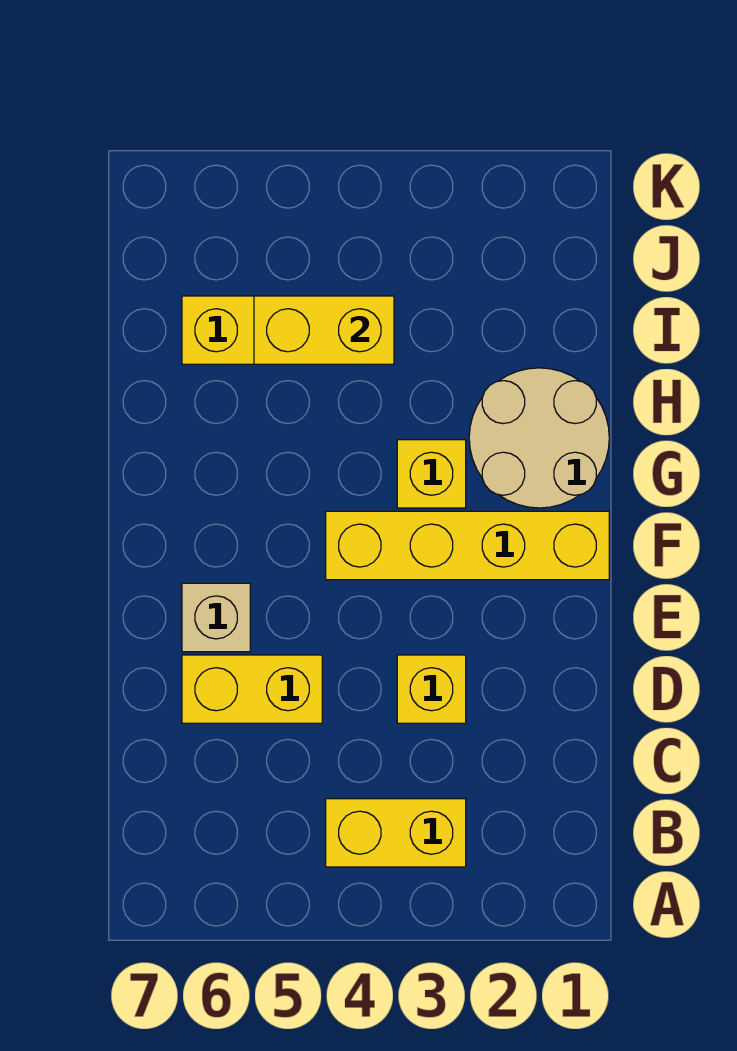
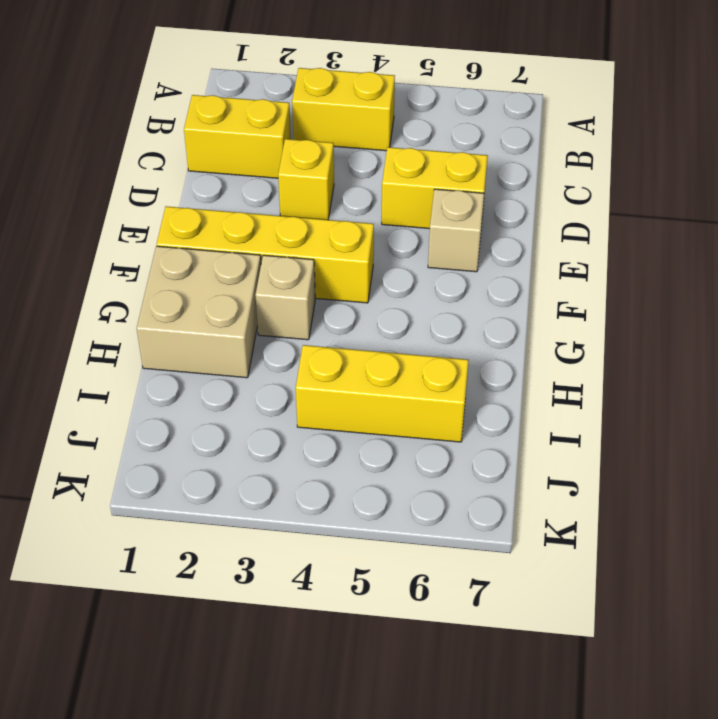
tan round brick G1:H2 level 1 -> tan brick G1:H2 level 1
yellow brick G3 level 1 -> tan brick G3 level 1
yellow brick I4:I5 level 2 -> yellow brick C1:C2 level 1

